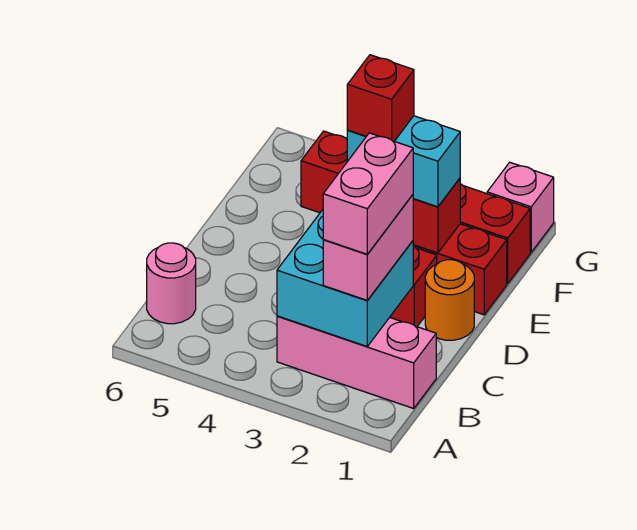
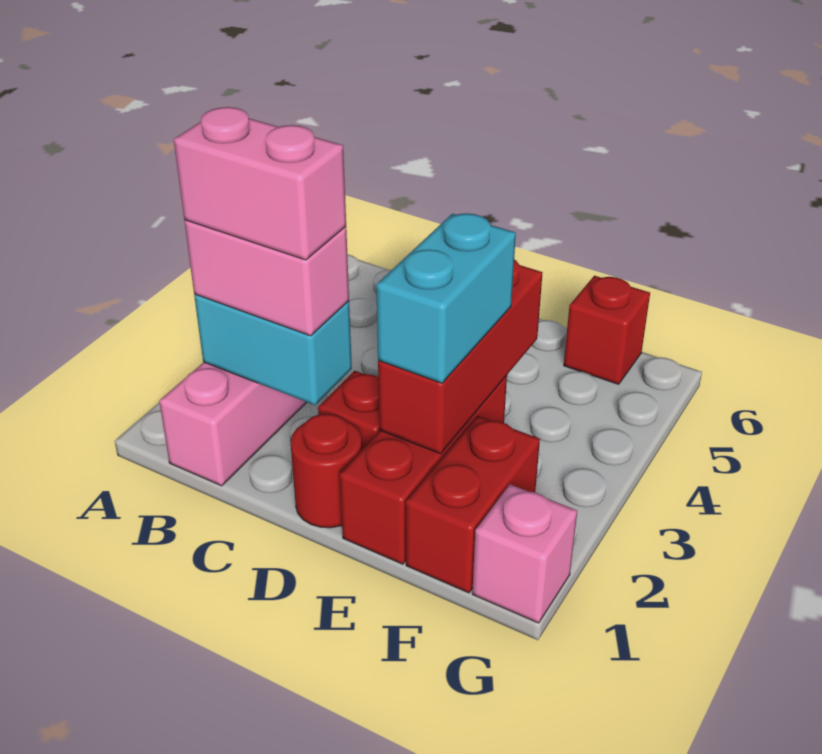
cyan brick B2:C3 level 2 -> cyan brick B2:C2 level 2
pink round brick B6 level 1 -> none
orange round brick D1 level 1 -> red round brick D1 level 1
red brick E3 level 4 -> red brick F6 level 1

